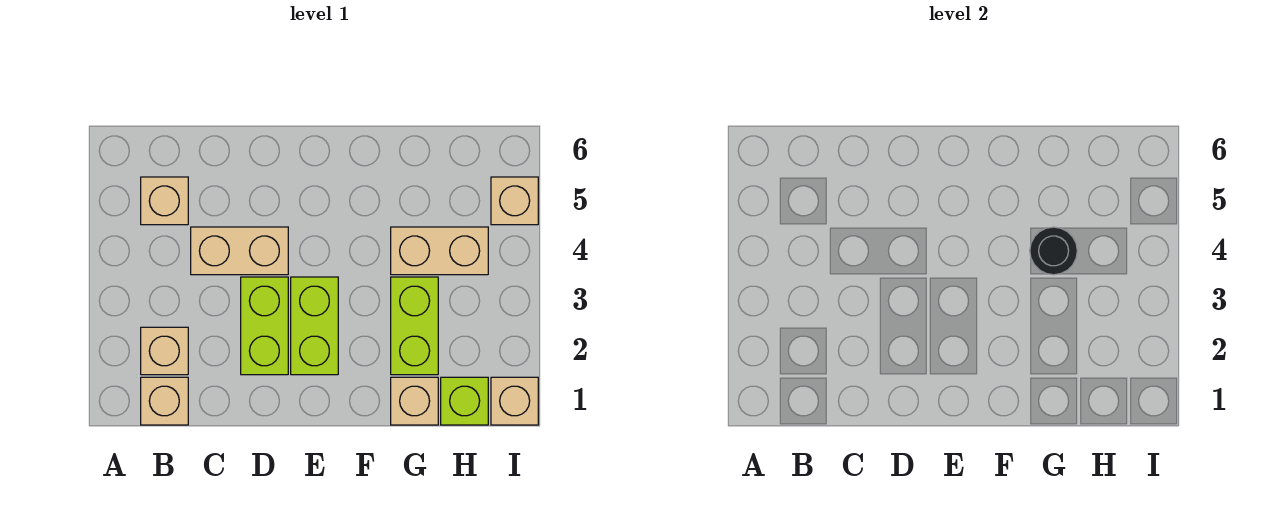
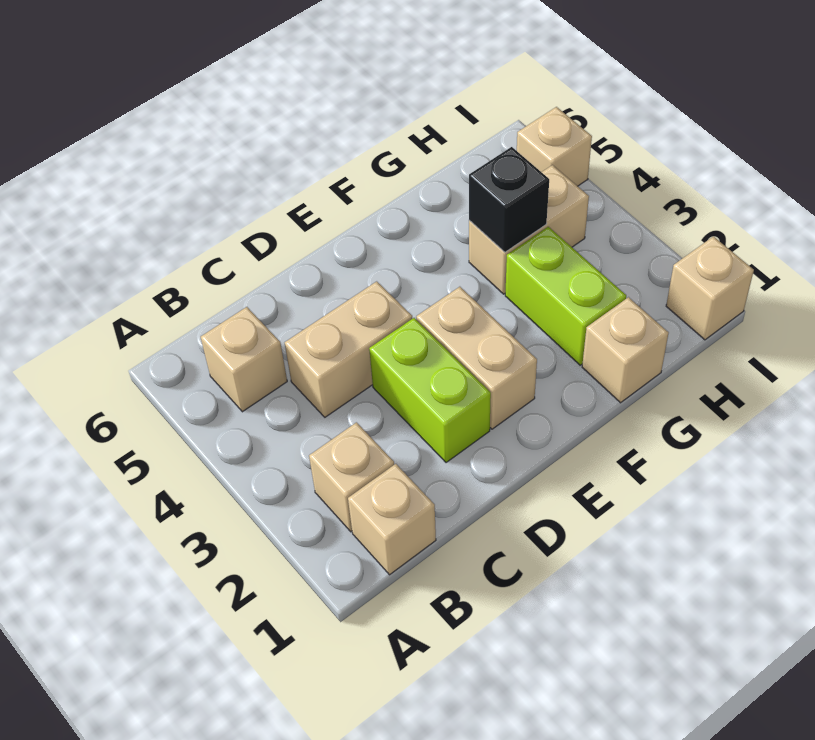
lime brick E2:E3 level 1 -> tan brick E2:E3 level 1
black round brick G4 level 2 -> black brick G4 level 2
lime brick H1 level 1 -> none

